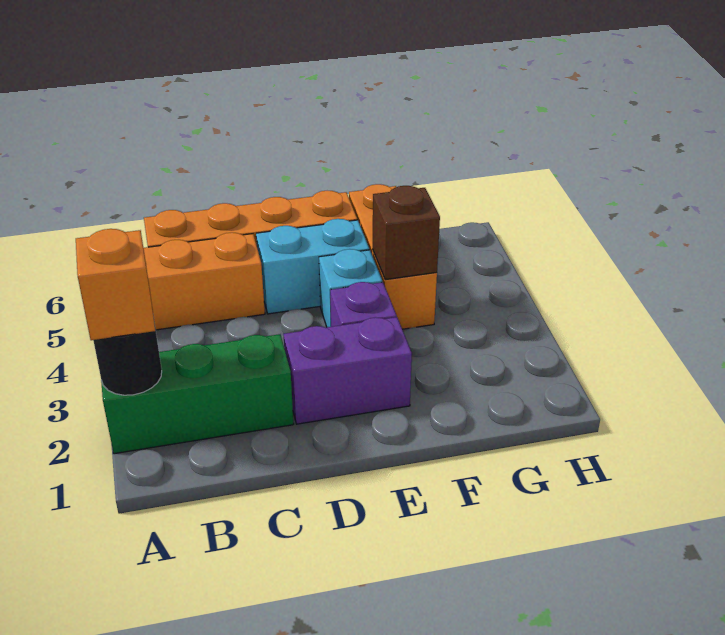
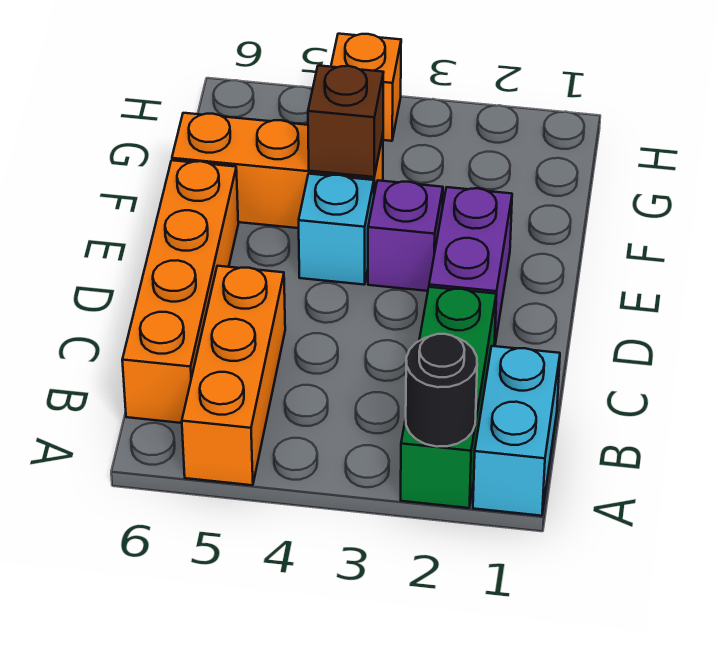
orange brick A2 level 3 -> orange brick H4 level 1
cyan brick D5:E5 level 1 -> cyan brick A1:B1 level 1

